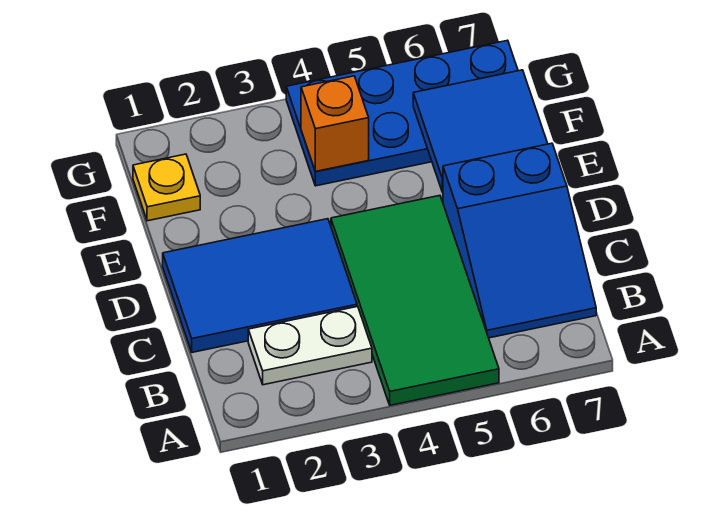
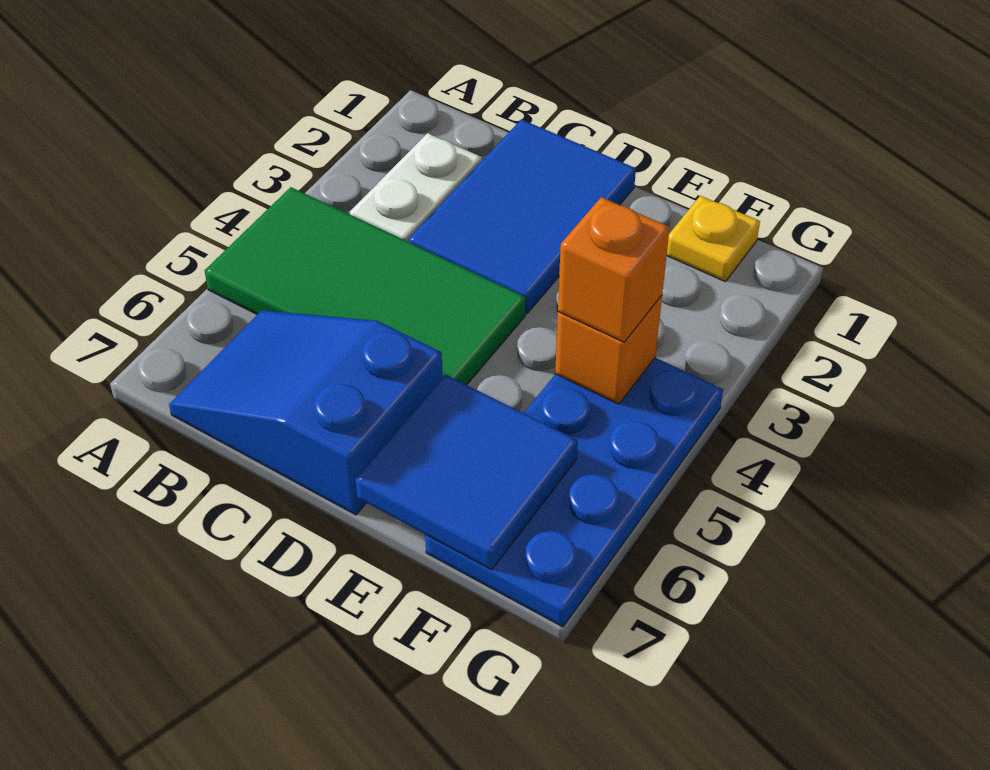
none -> orange brick F4 level 3

